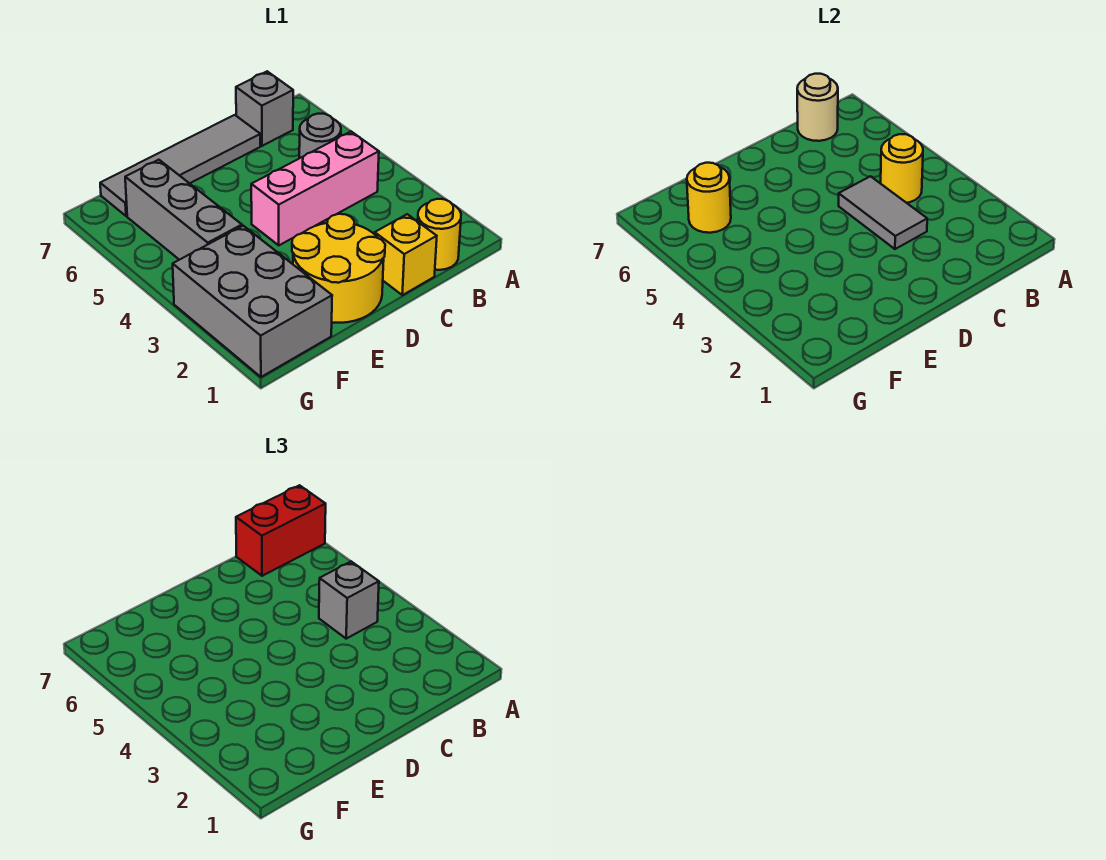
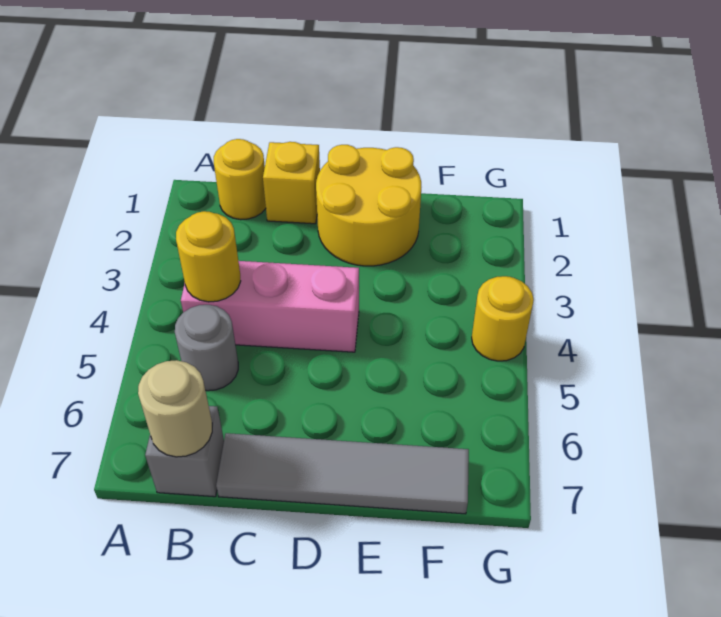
red brick A7:B7 level 3 -> none
grey brick B4 level 3 -> none
grey tile C3:C4 level 2 -> none
grey brick F1:G3 level 1 -> none
grey brick F4:F6 level 1 -> none
yellow round brick F6 level 2 -> yellow round brick G4 level 1

